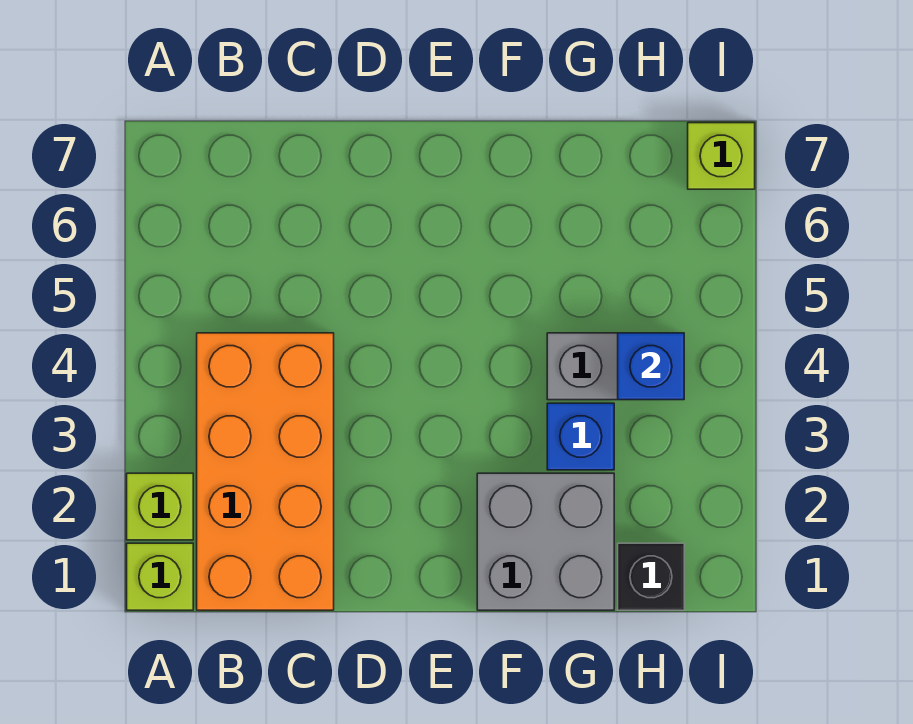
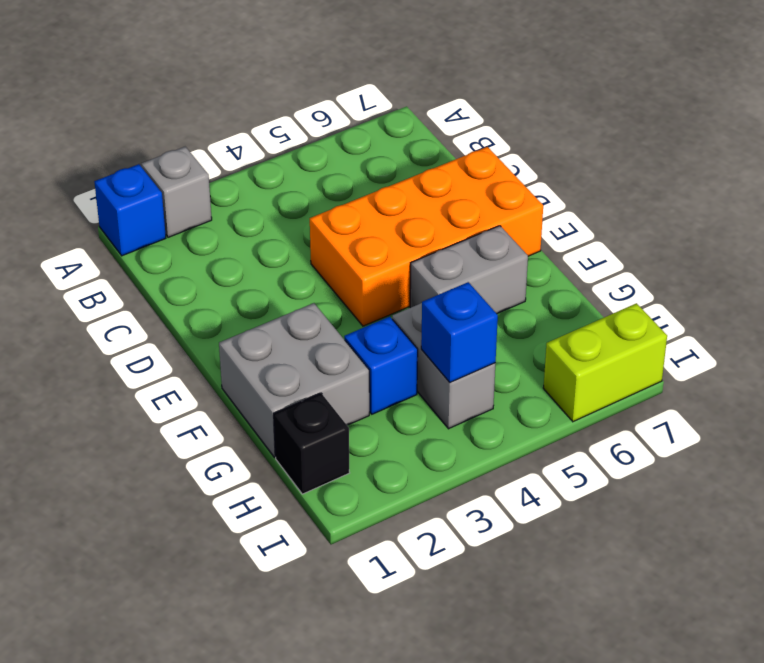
lime brick A1 level 1 -> blue brick A1 level 1
lime brick A2 level 1 -> grey brick A2 level 1
orange brick B1:C4 level 1 -> orange brick D4:E7 level 1
none -> grey brick F5:F6 level 1
lime brick I7 level 1 -> lime brick I6:I7 level 1

